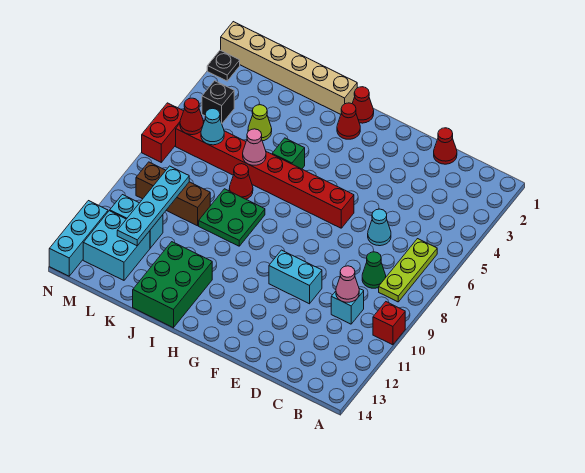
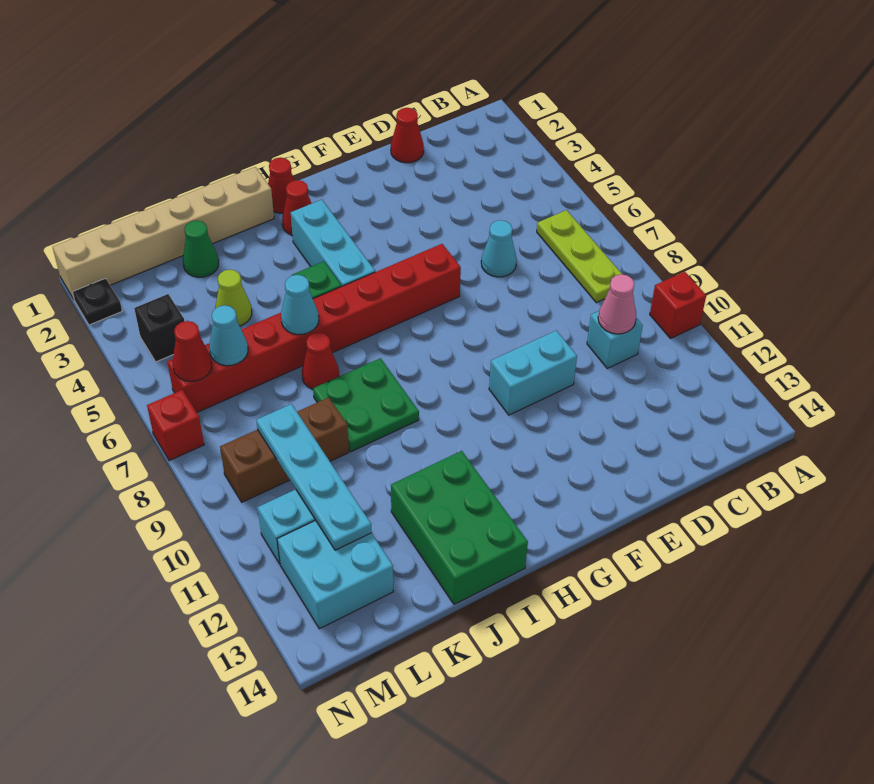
green cone C8 level 1 -> green cone K2 level 1
pink cone J6 level 2 -> cyan cone J6 level 2
red brick N6:N7 level 1 -> red brick N7 level 1
cyan brick N12:N14 level 1 -> cyan brick H3:H5 level 1

